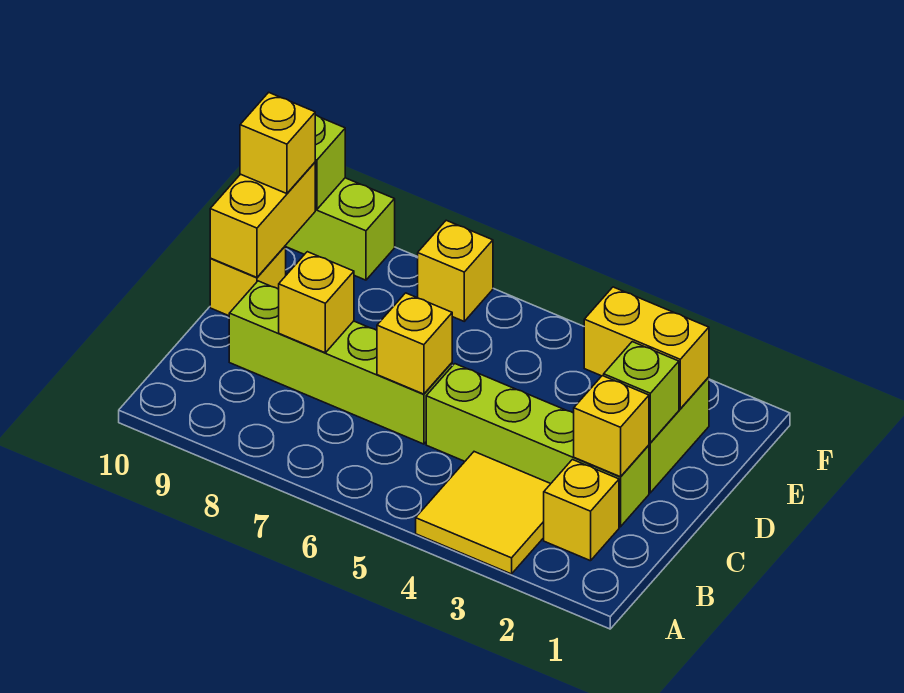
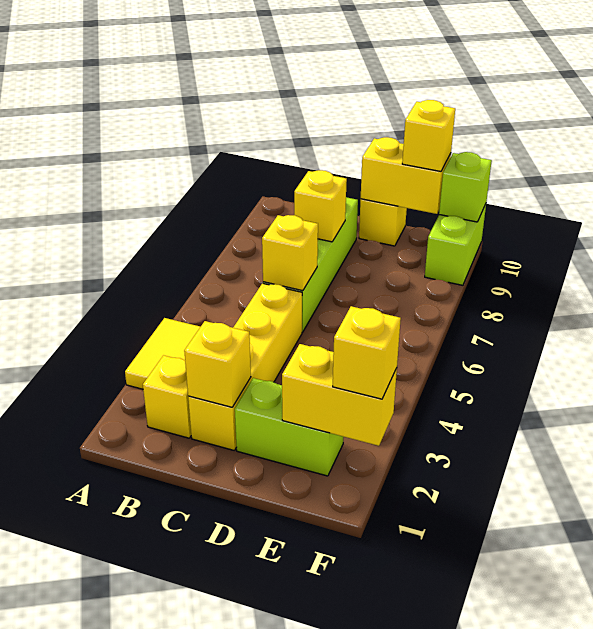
lime brick C2:C5 level 1 -> yellow brick C2:C5 level 1
lime brick D2 level 2 -> none
yellow brick E2:E3 level 2 -> yellow brick E2:F2 level 2
yellow brick F7 level 1 -> yellow brick F2 level 3

